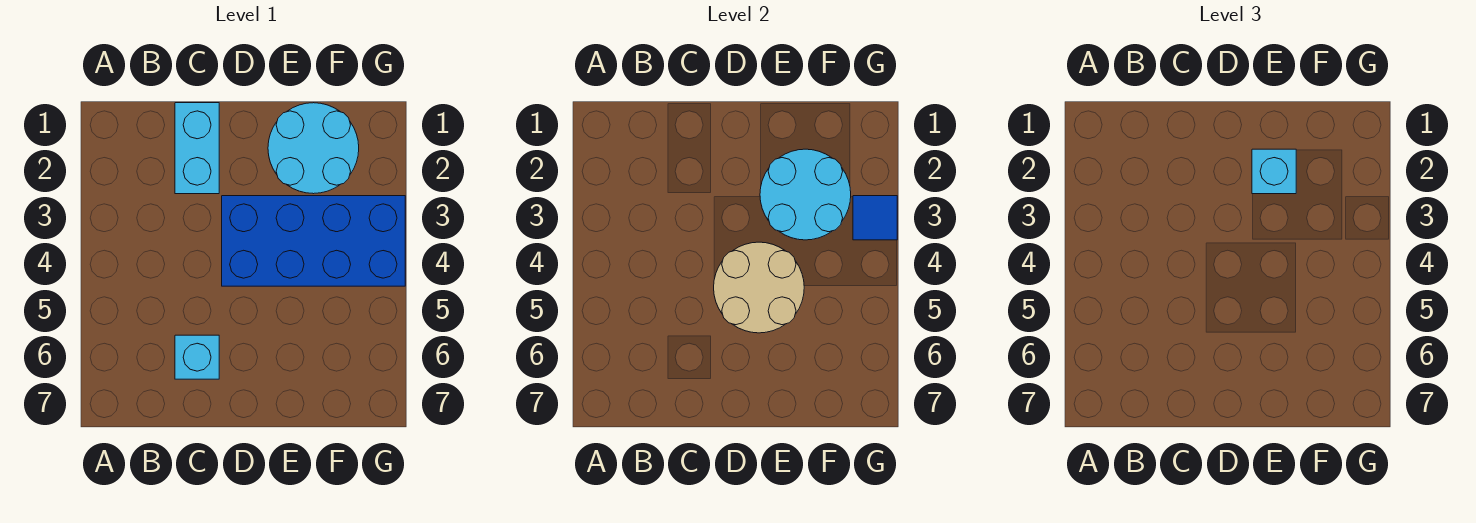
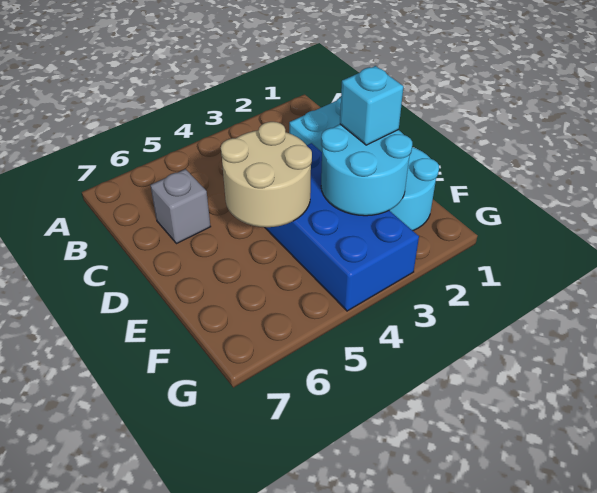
cyan brick C6 level 1 -> grey brick C6 level 1
blue tile G3 level 2 -> none

